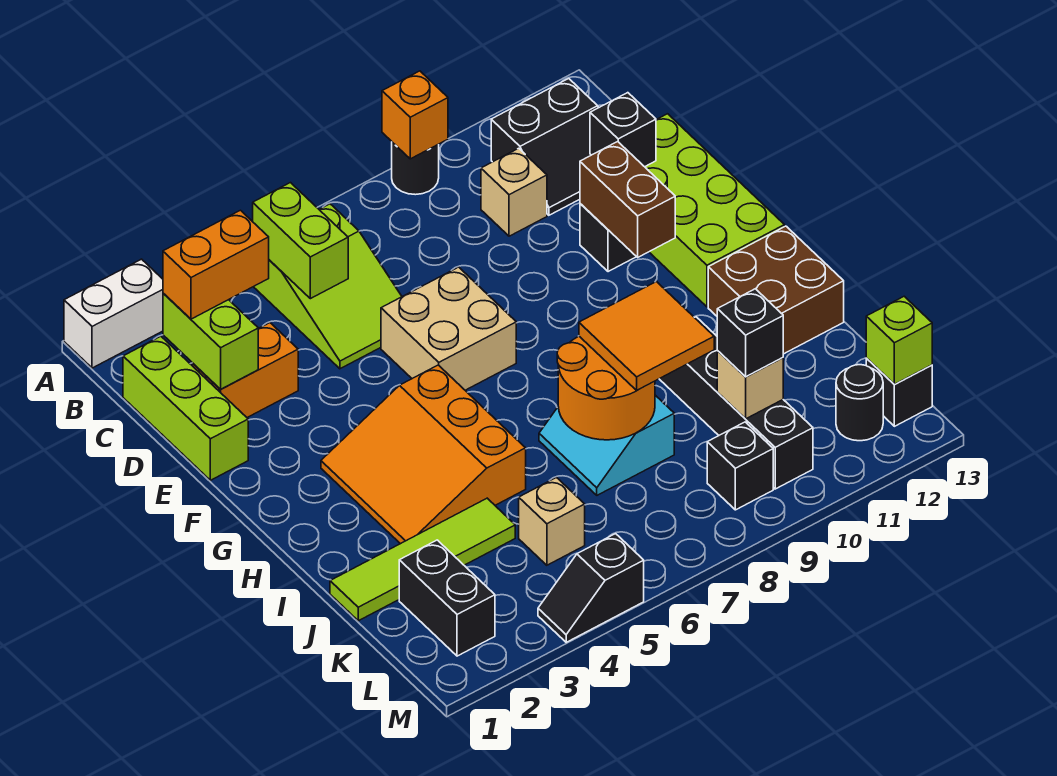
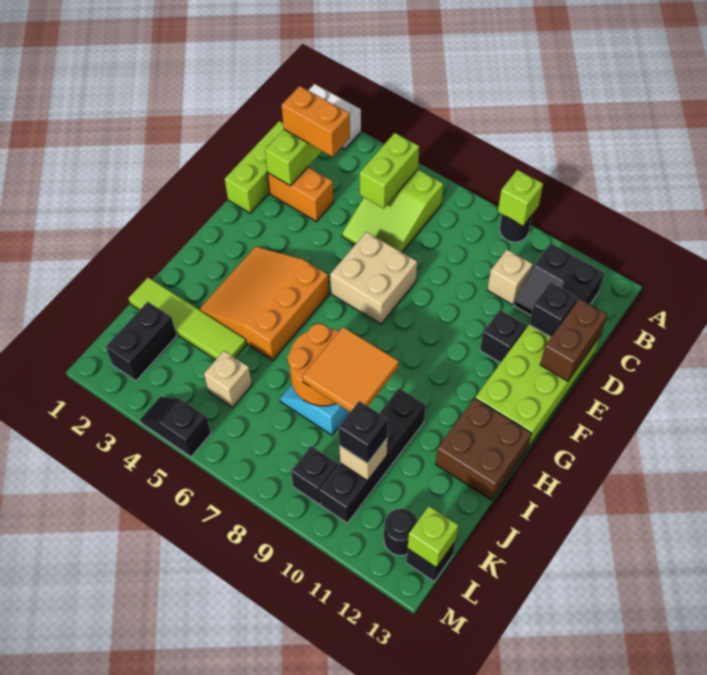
orange brick A9 level 2 -> lime brick A9 level 2
brown brick E11:F11 level 2 -> brown brick D13:E13 level 2

